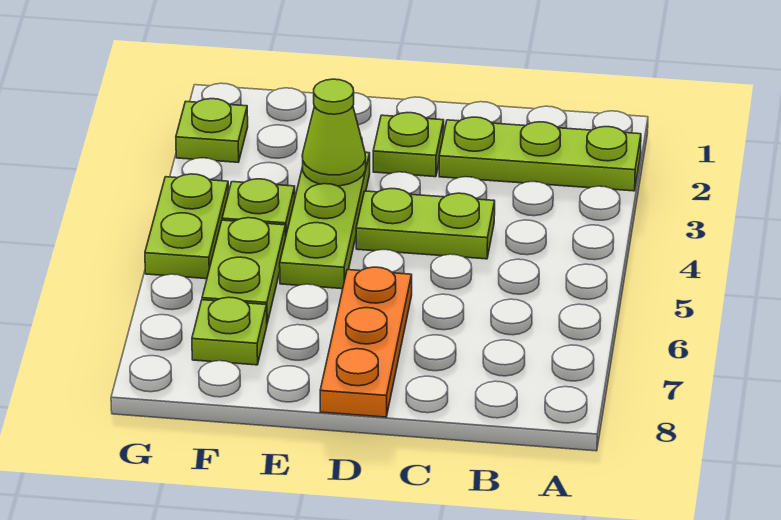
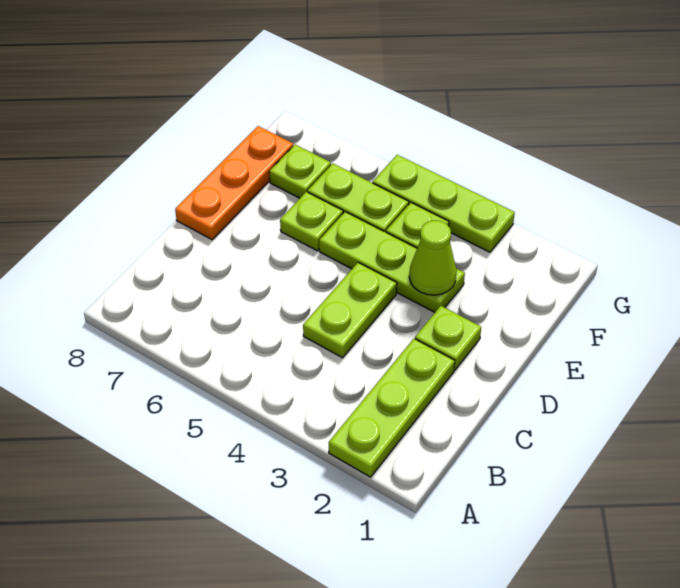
orange plate D6:D8 level 1 -> orange plate D8:F8 level 1
lime plate G2 level 1 -> lime plate E6 level 1
lime plate G4:G5 level 1 -> lime plate G3:G5 level 1

